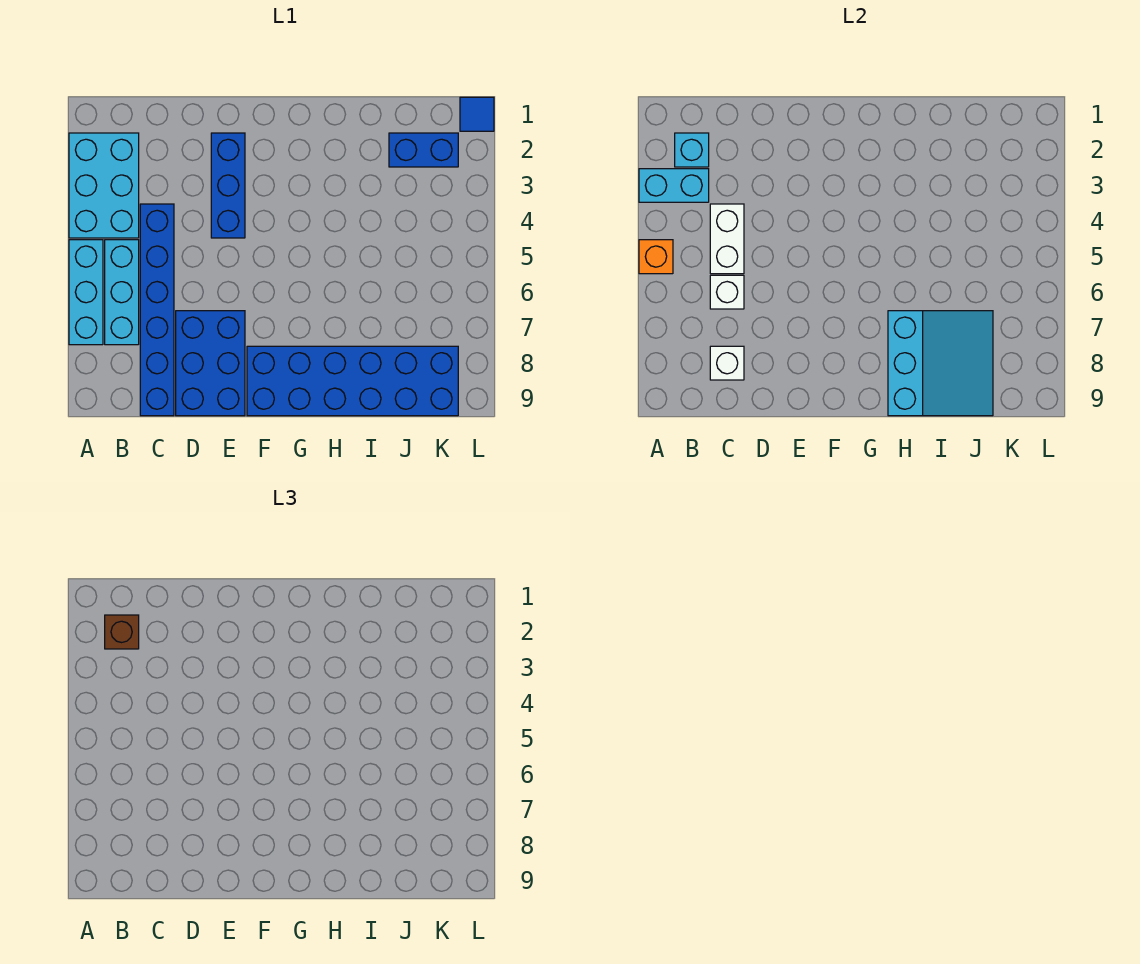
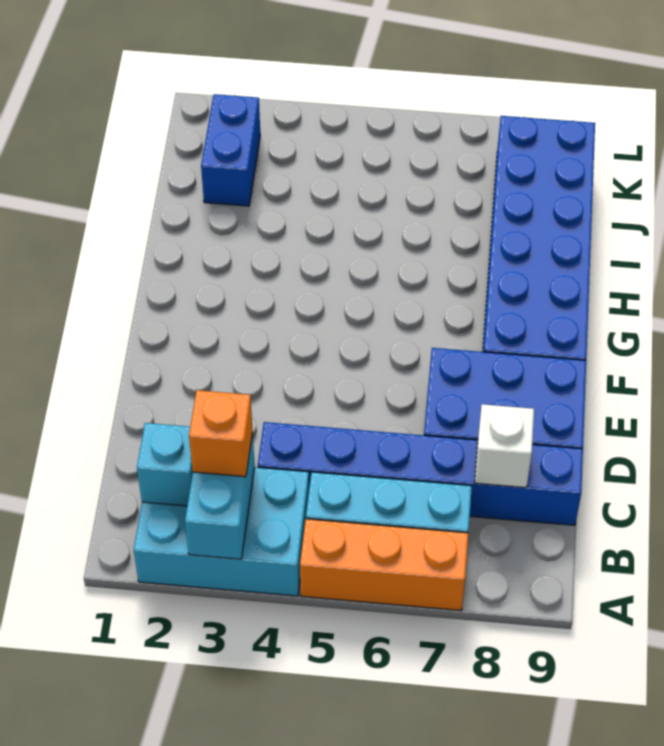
cyan brick A5:A7 level 1 -> orange brick A5:A7 level 1
orange brick A5 level 2 -> orange brick B3 level 3
brown brick B2 level 3 -> none
white brick C4:C5 level 2 -> none
white brick C6 level 2 -> none
blue brick E2:E4 level 1 -> none
cyan slope H7:J9 level 2 top H -> none
blue tile L1 level 1 -> none

